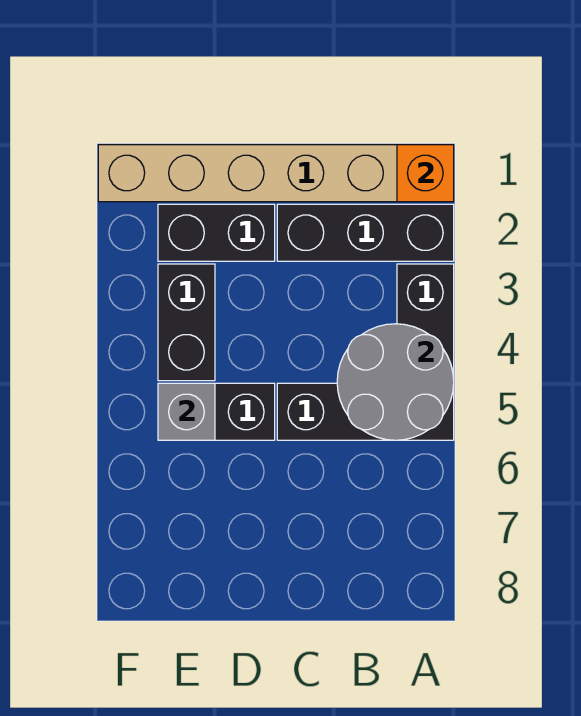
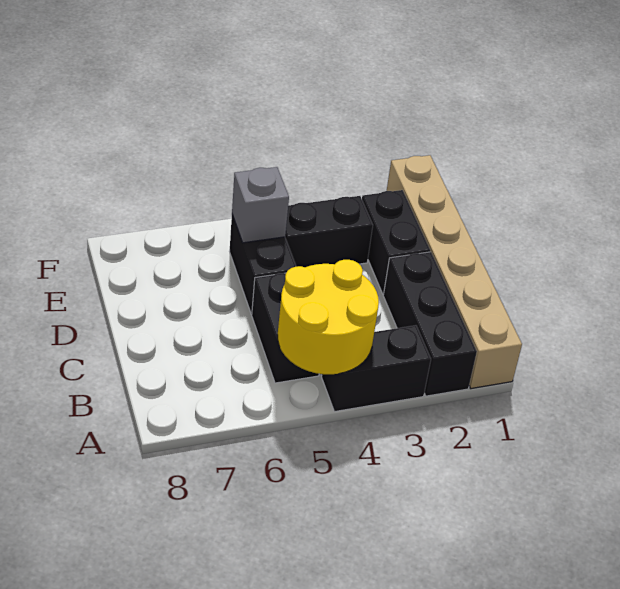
orange brick A1 level 2 -> none
black brick A3:A5 level 1 -> black brick A3:A4 level 1
grey round brick A4:B5 level 2 -> yellow round brick A4:B5 level 2

